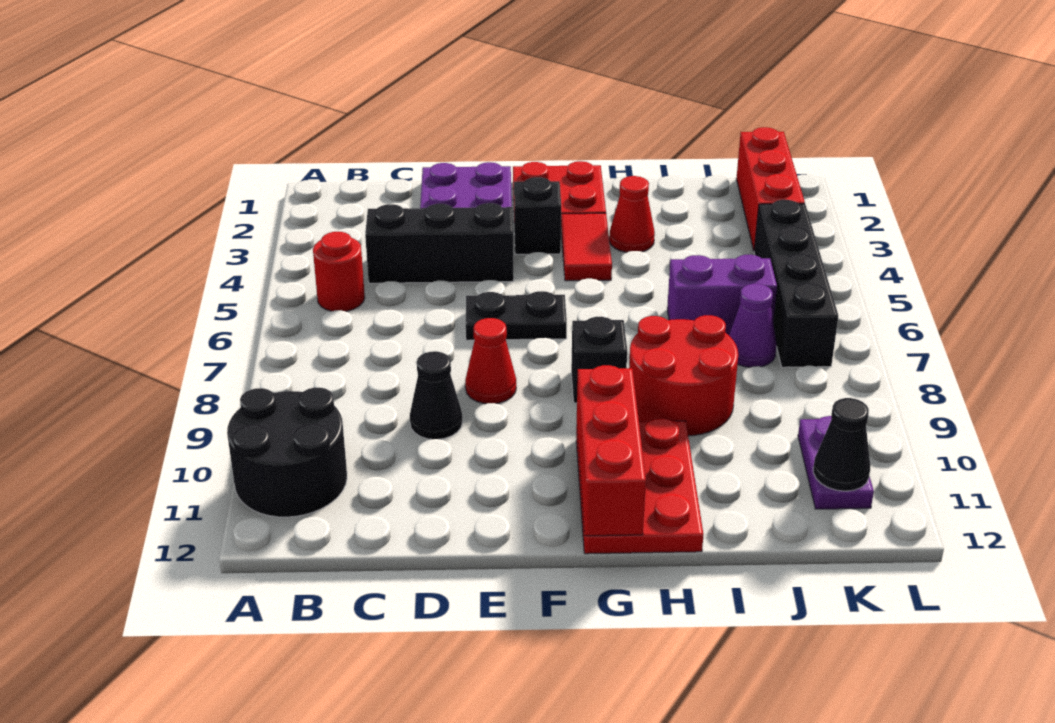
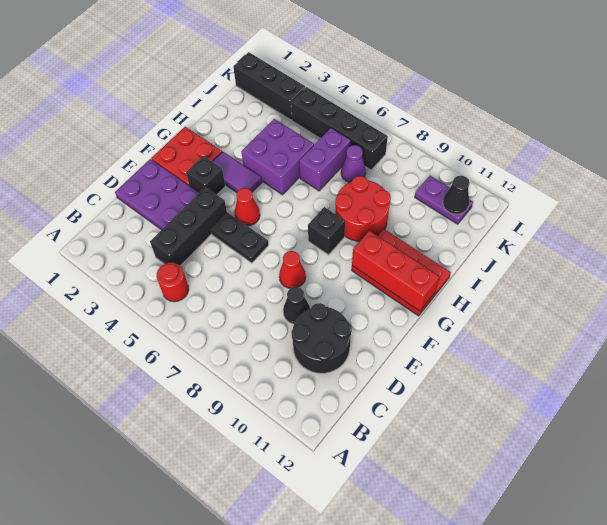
black round brick A10:B11 level 1 -> black round brick C10:D11 level 1
black plate E6:F6 level 1 -> black plate E5:E6 level 1
red tile G3:G4 level 1 -> purple tile G3:G4 level 1
red cone H3 level 1 -> red cone F5 level 1
none -> purple brick H4:I5 level 1
red brick K1:K3 level 1 -> black brick K1:K3 level 1

